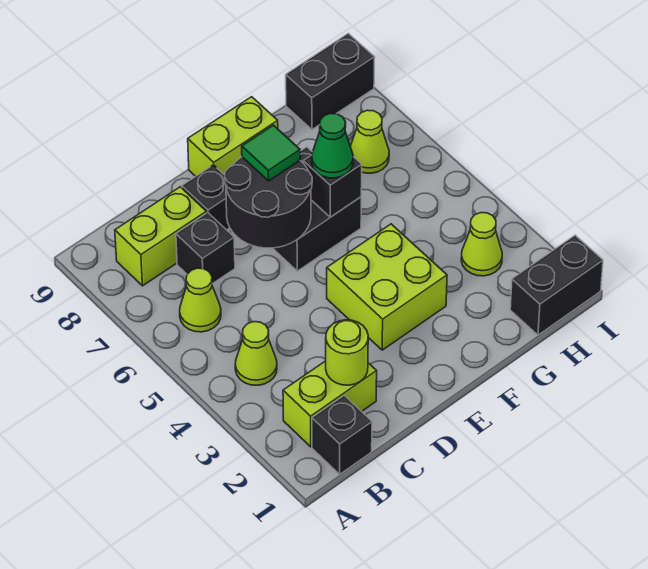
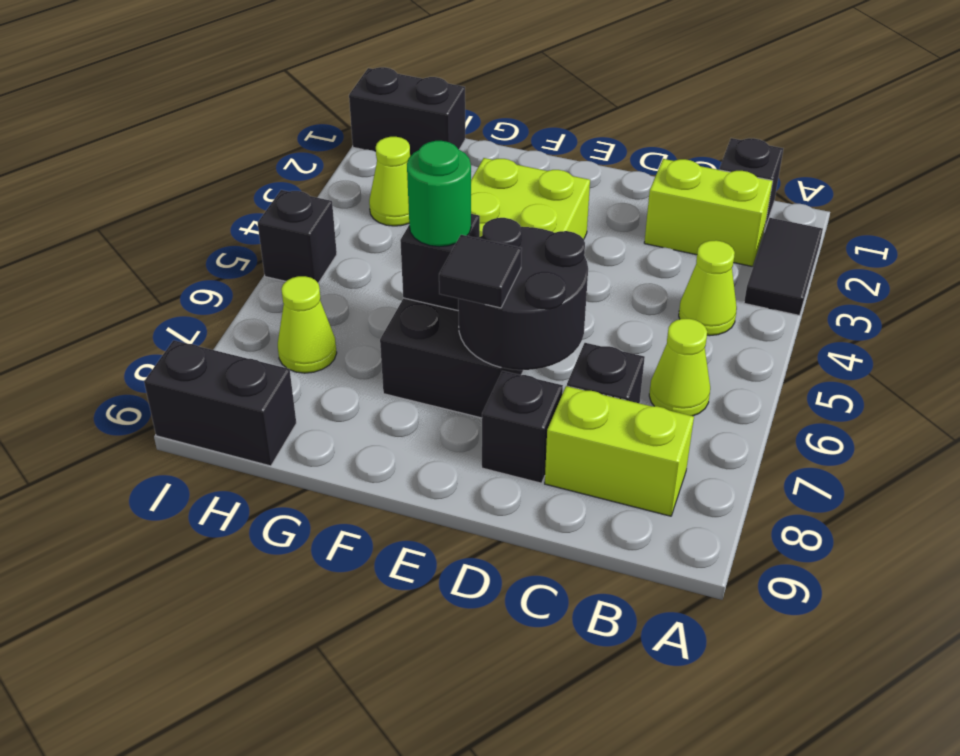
none -> black tile A2:A3 level 1
lime round brick C2 level 2 -> none
green tile E7 level 3 -> black tile E7 level 3
lime brick E9:F9 level 1 -> none
green cone F6 level 3 -> green round brick F6 level 3
none -> black brick I5 level 1

